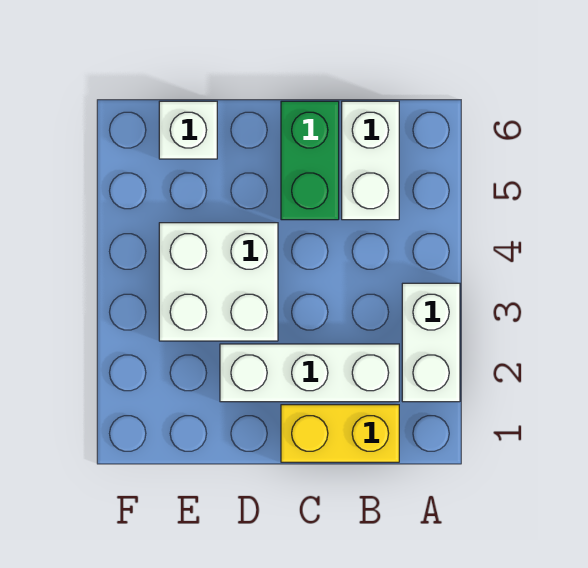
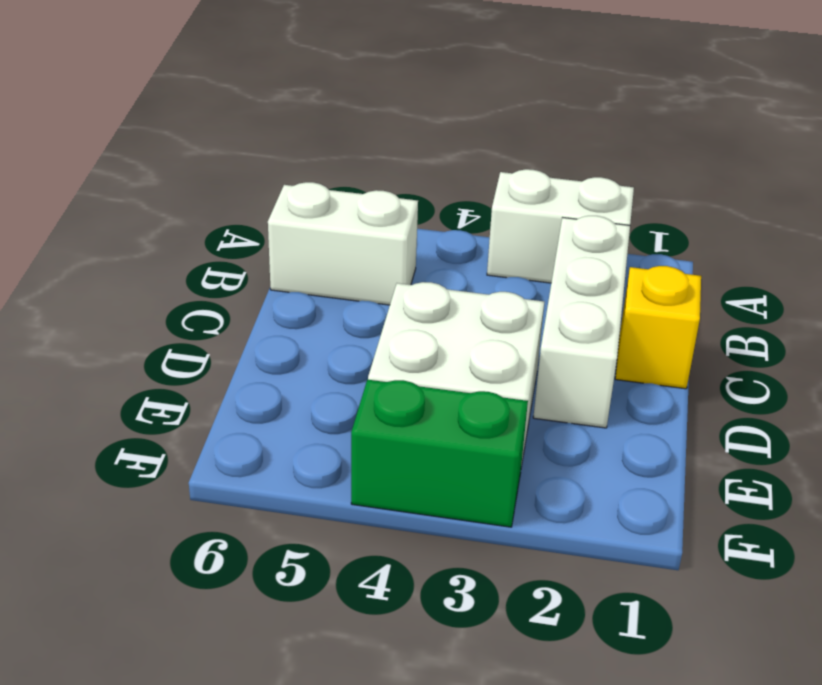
yellow brick B1:C1 level 1 -> yellow brick C1 level 1
green brick C5:C6 level 1 -> green brick F3:F4 level 1
white brick E6 level 1 -> none

